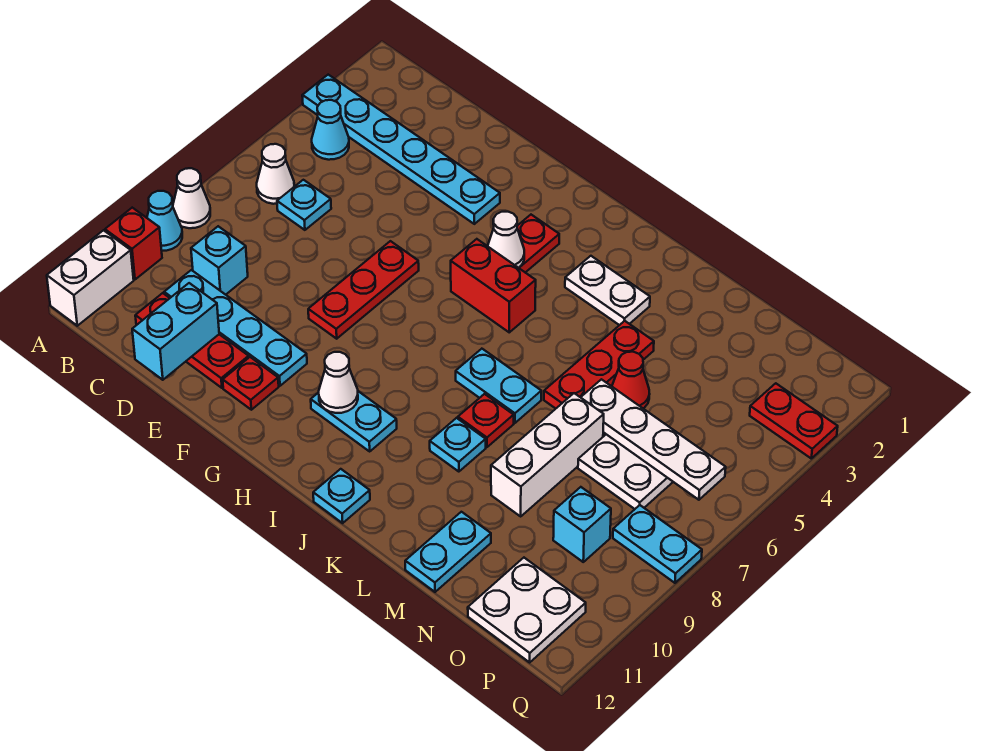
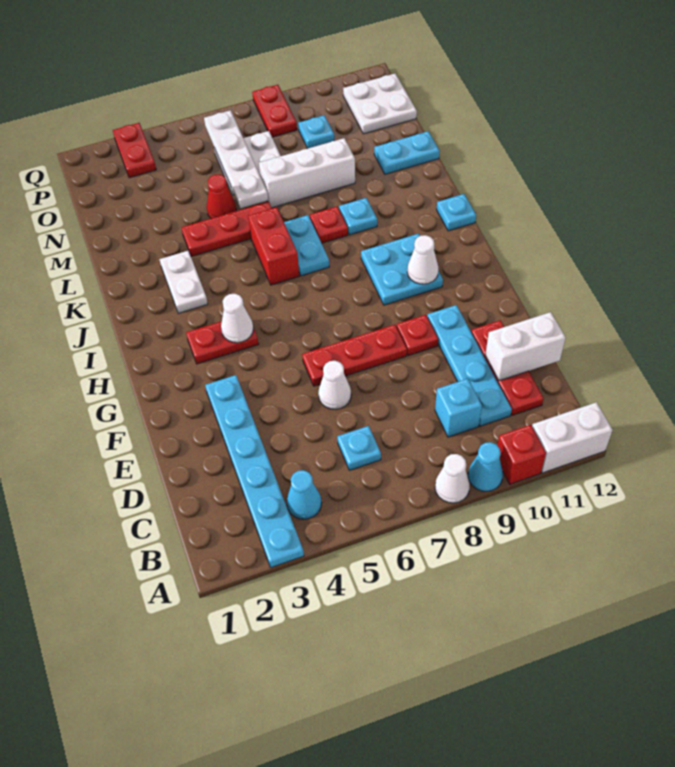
white cone B6 level 1 -> white cone E6 level 1
cyan brick D11:D12 level 2 -> white brick D11:D12 level 2
red plate F11 level 1 -> red plate F9 level 1
red brick H5:I5 level 1 -> red brick J6:K6 level 1
cyan plate H10:I10 level 1 -> cyan plate H9:I10 level 1
cyan brick O9 level 1 -> cyan plate O9 level 1
cyan plate P8:Q8 level 1 -> red plate P8:Q8 level 1

